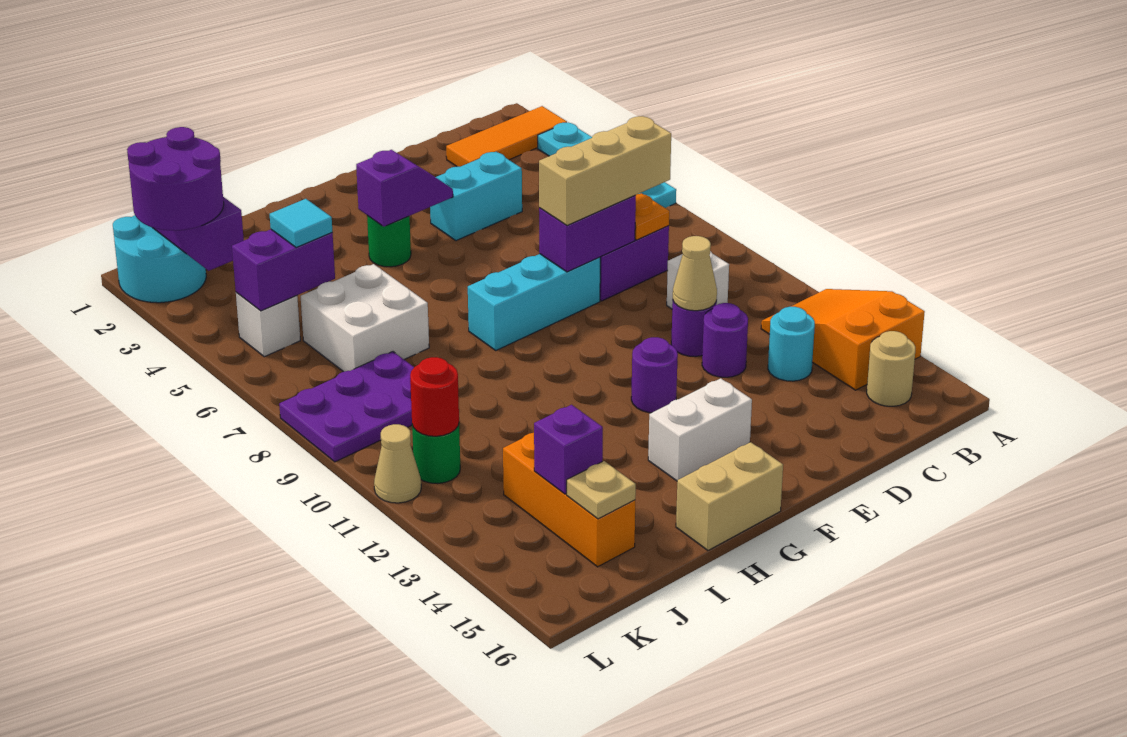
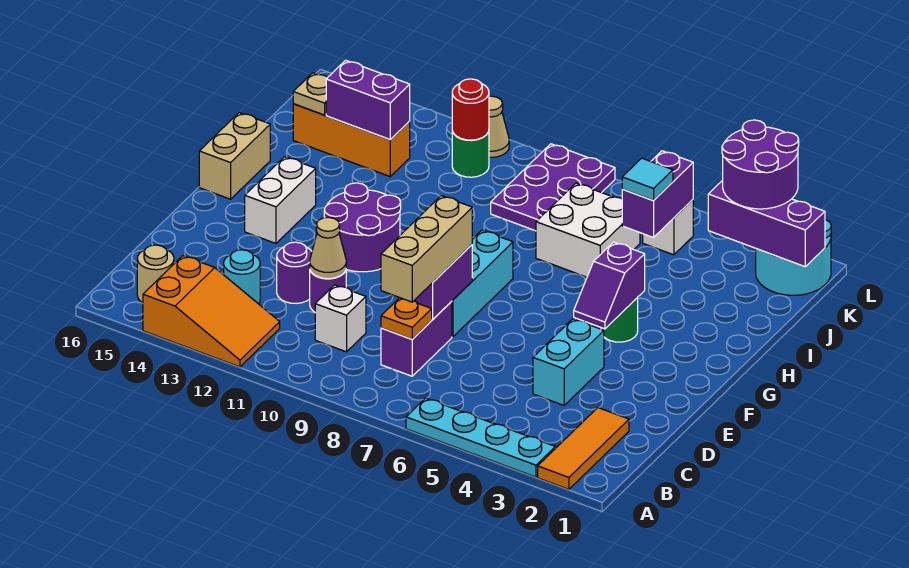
purple round brick F12 level 1 -> purple round brick F11:G12 level 1
purple brick J14 level 2 -> purple brick J13:J14 level 2

